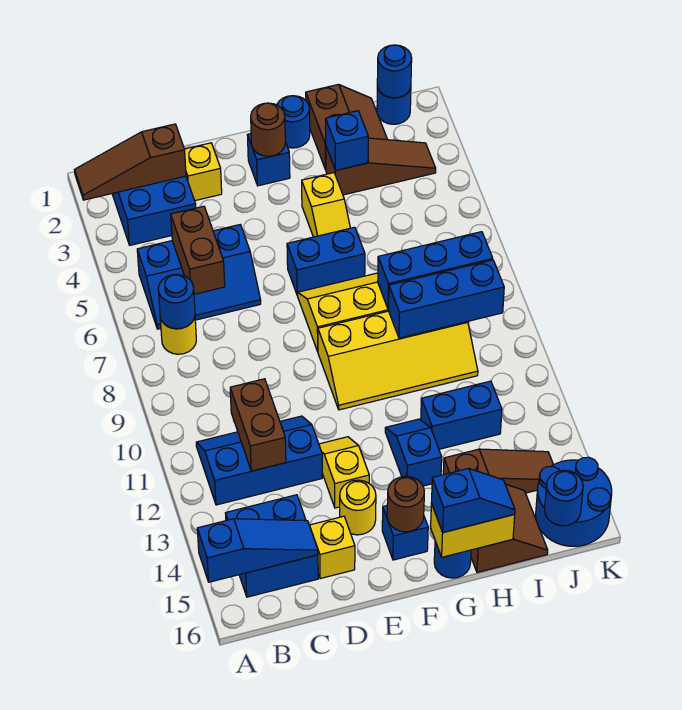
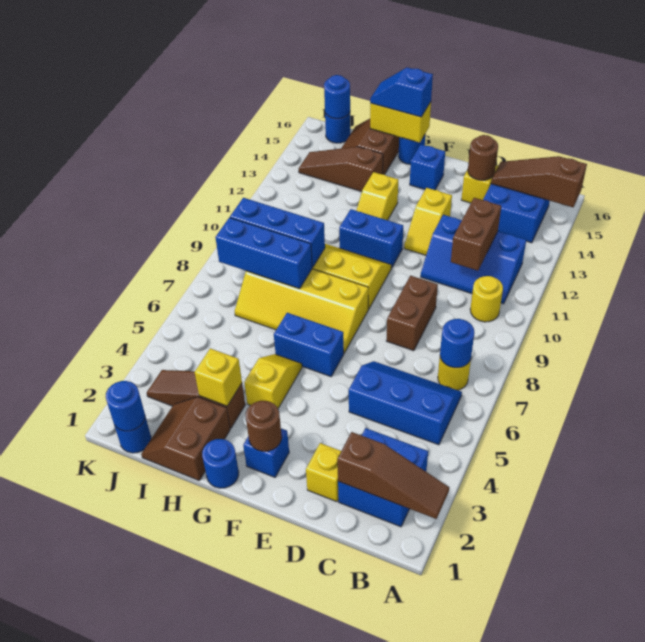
blue slope A15:C15 level 2 top A -> brown slope A15:C15 level 2 top A
brown brick C5:C6 level 2 -> brown brick D8:D9 level 1
yellow round brick E14 level 1 -> yellow round brick B10 level 1
brown round brick F15 level 2 -> brown round brick D15 level 2
blue slope G12:G13 level 1 top 13 -> yellow slope G12:G13 level 1 top 13
blue brick H3 level 2 -> yellow brick H3 level 2
blue brick H12:I12 level 1 -> blue brick F11:G11 level 1
blue round brick J15:K16 level 1 -> blue round brick J16 level 1

